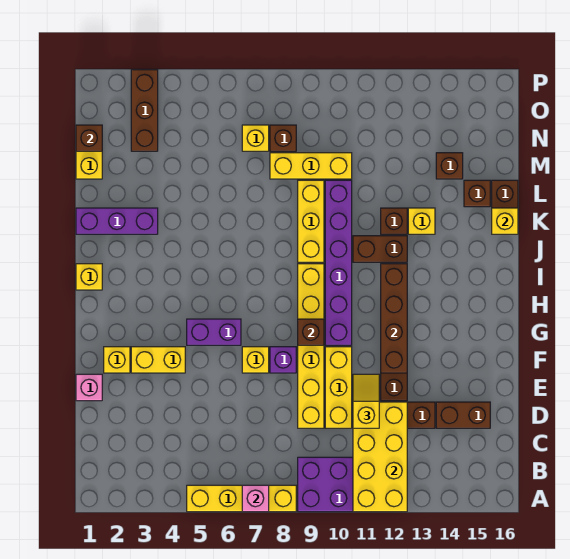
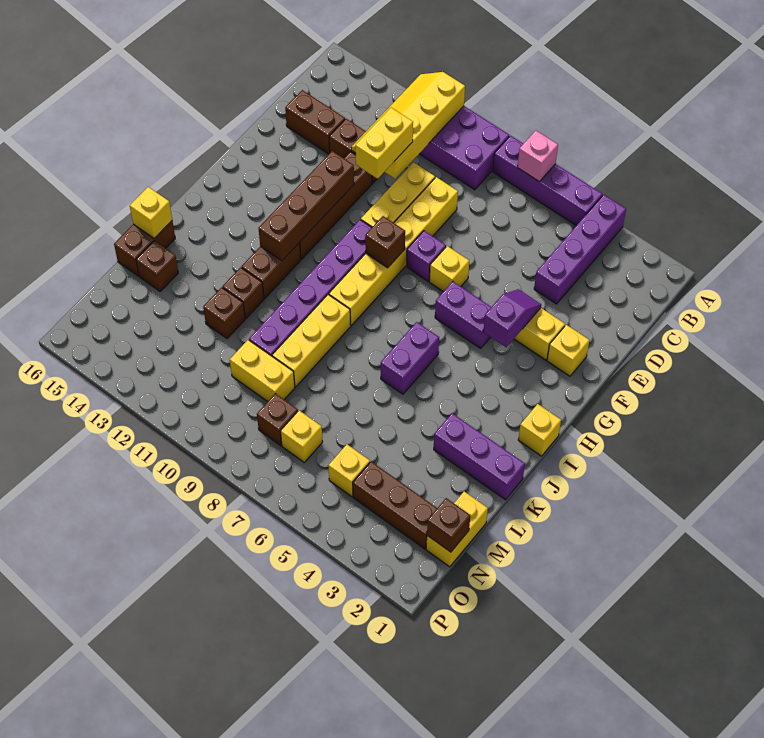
none -> purple brick A4:D4 level 1
yellow brick A5:A8 level 1 -> purple brick A5:A8 level 1
yellow brick A11:D12 level 2 -> yellow slope A11:D12 level 2 top 11
yellow slope D11:E11 level 3 top D -> yellow brick D11:E11 level 3
pink brick E1 level 1 -> none
none -> purple slope F4:G4 level 2 top G
none -> purple brick I6:J6 level 1
brown brick J11:J12 level 1 -> brown brick I12:J12 level 1
yellow brick K13 level 1 -> yellow brick N5 level 1
yellow brick M8:M10 level 1 -> yellow brick M9:M10 level 1
brown brick M14 level 1 -> brown brick L12 level 1
brown brick N3:P3 level 1 -> brown brick N2:N4 level 1

